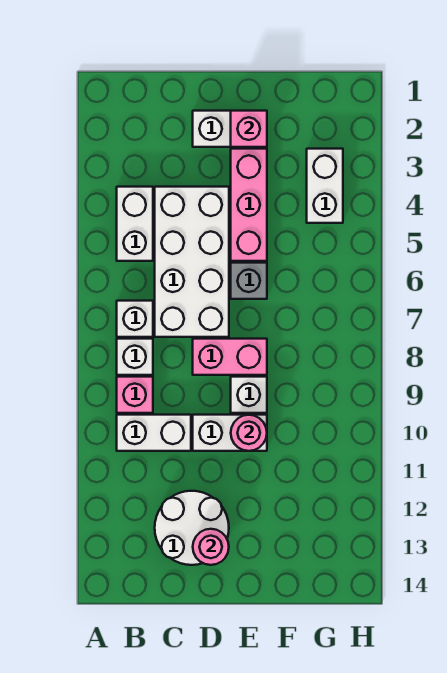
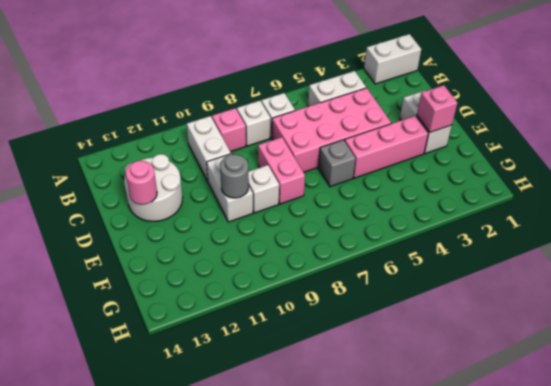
white brick C4:D7 level 1 -> pink brick C4:D7 level 1
pink round brick E10 level 2 -> grey round brick E10 level 2
white brick G3:G4 level 1 -> white brick A1:A2 level 1

